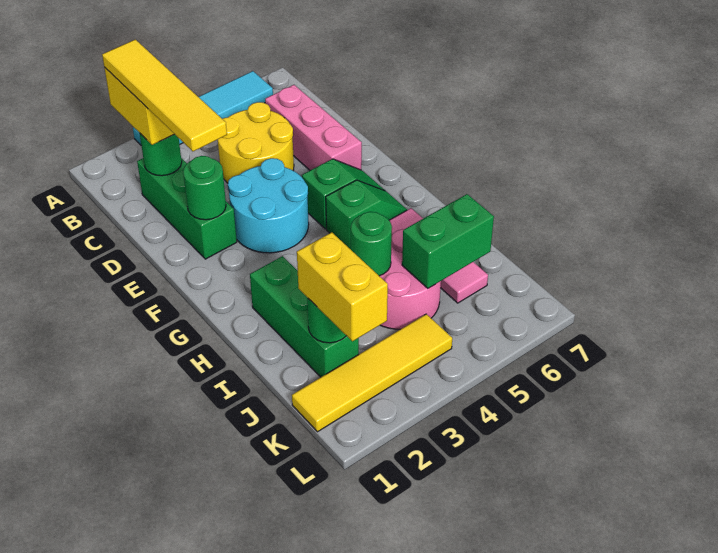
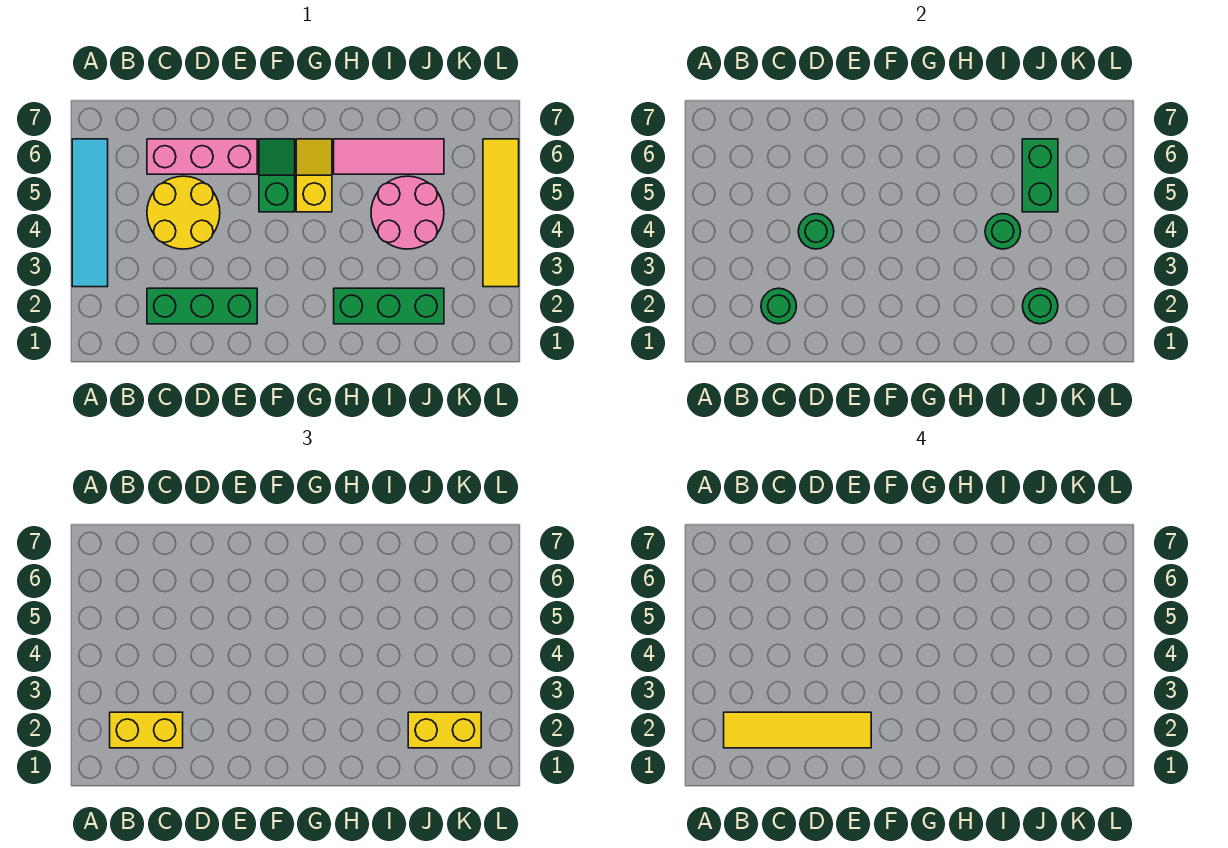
green round brick E2 level 2 -> green round brick D4 level 2
cyan round brick E3:F4 level 1 -> none
green slope G5:G6 level 1 top 5 -> yellow slope G5:G6 level 1 top 5
yellow tile K1:K4 level 1 -> yellow tile L3:L6 level 1

